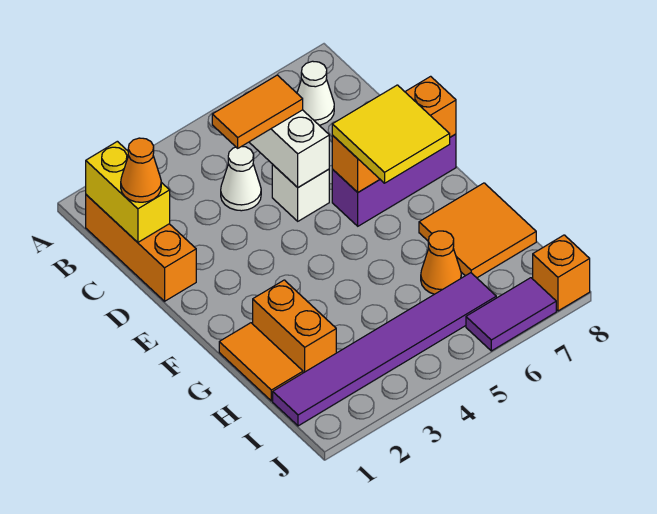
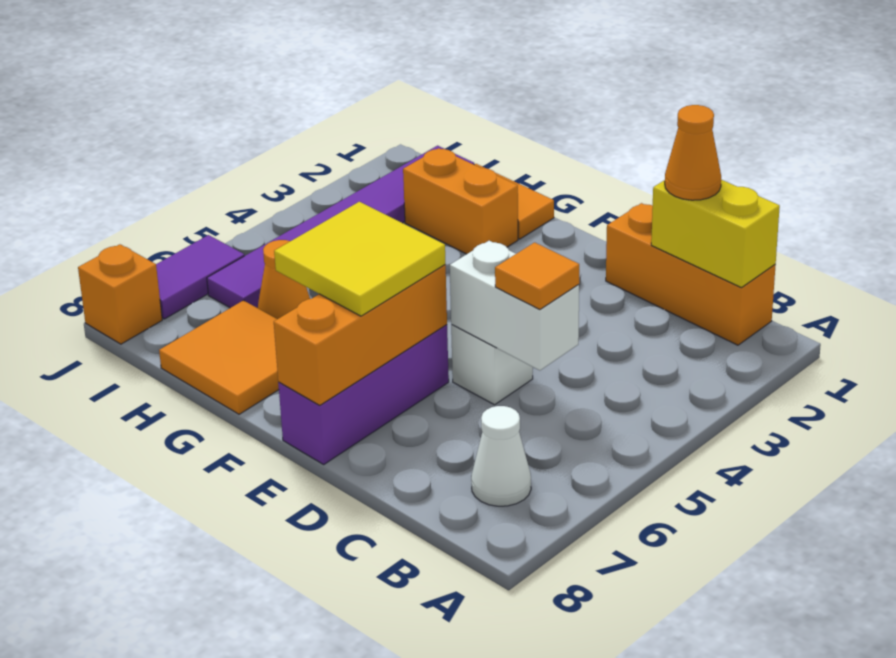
white cone C4 level 1 -> none
orange tile C4:C5 level 3 -> orange tile C5 level 3

